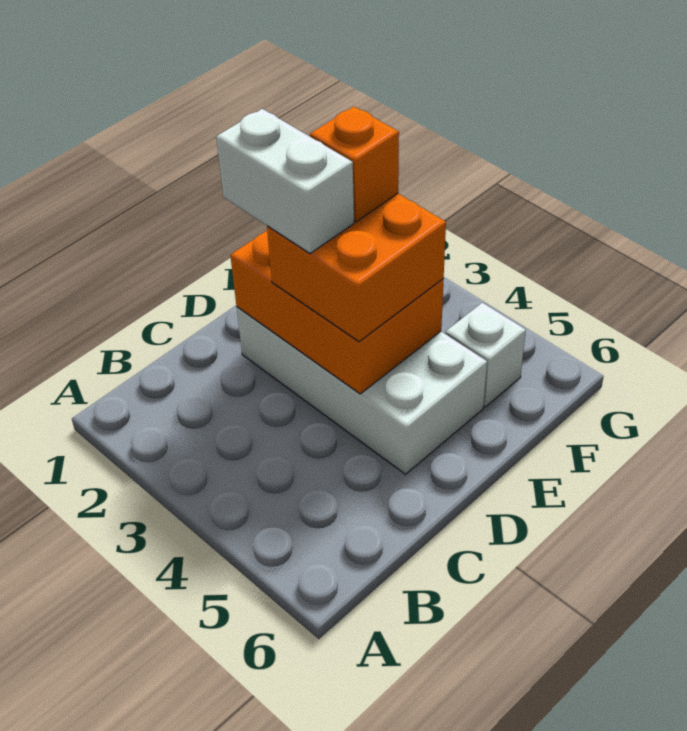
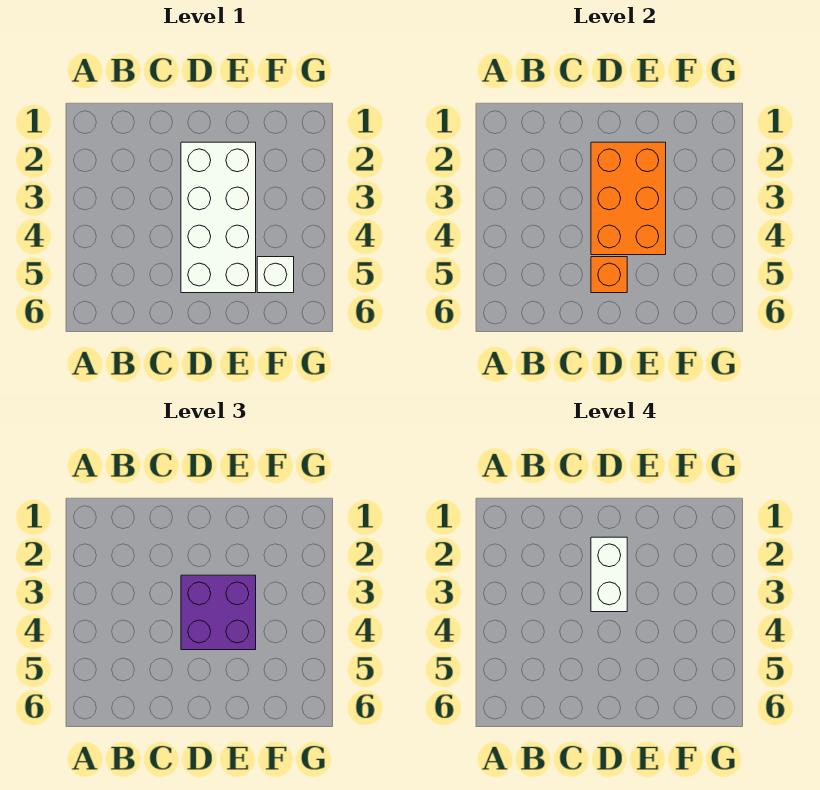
orange brick D3:E4 level 3 -> purple brick D3:E4 level 3
orange brick E3 level 4 -> orange brick D5 level 2

